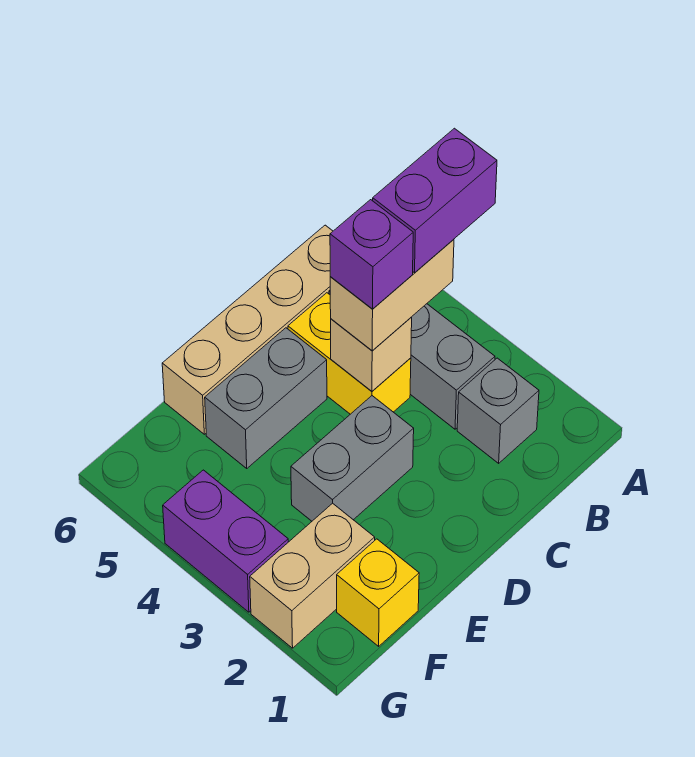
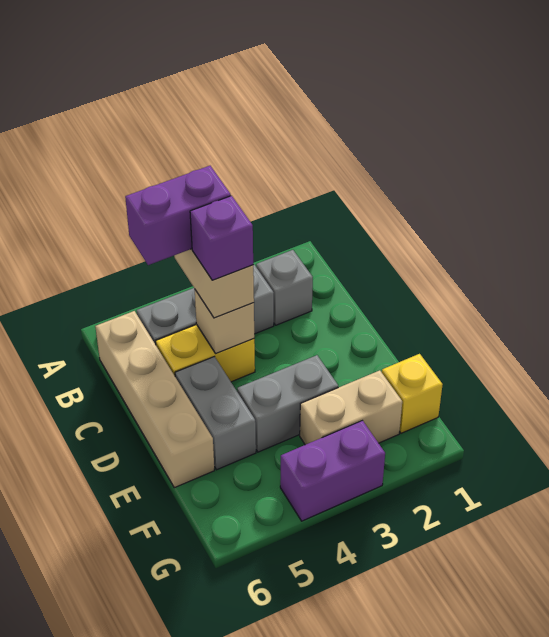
purple brick A4:B4 level 4 -> purple brick B4:B5 level 4
grey brick D3:E3 level 1 -> grey brick E3:E4 level 1
tan brick F2:G2 level 1 -> tan brick F2:F3 level 1

